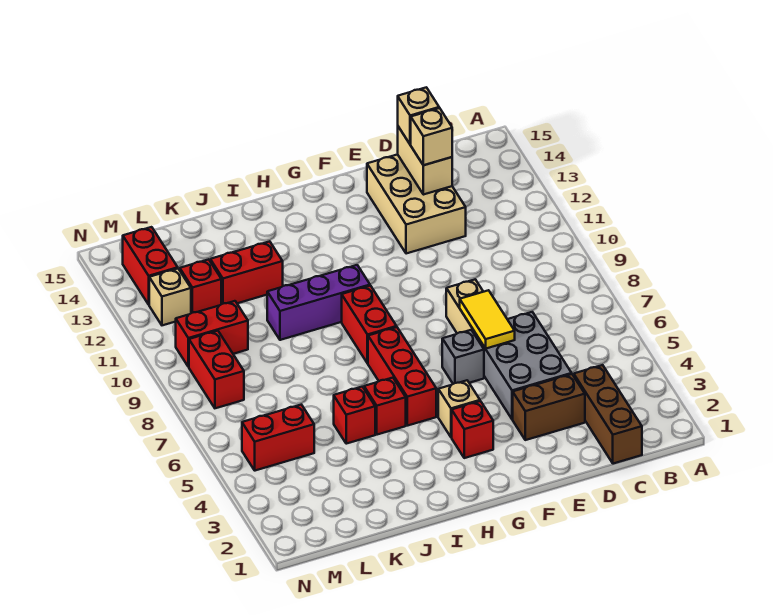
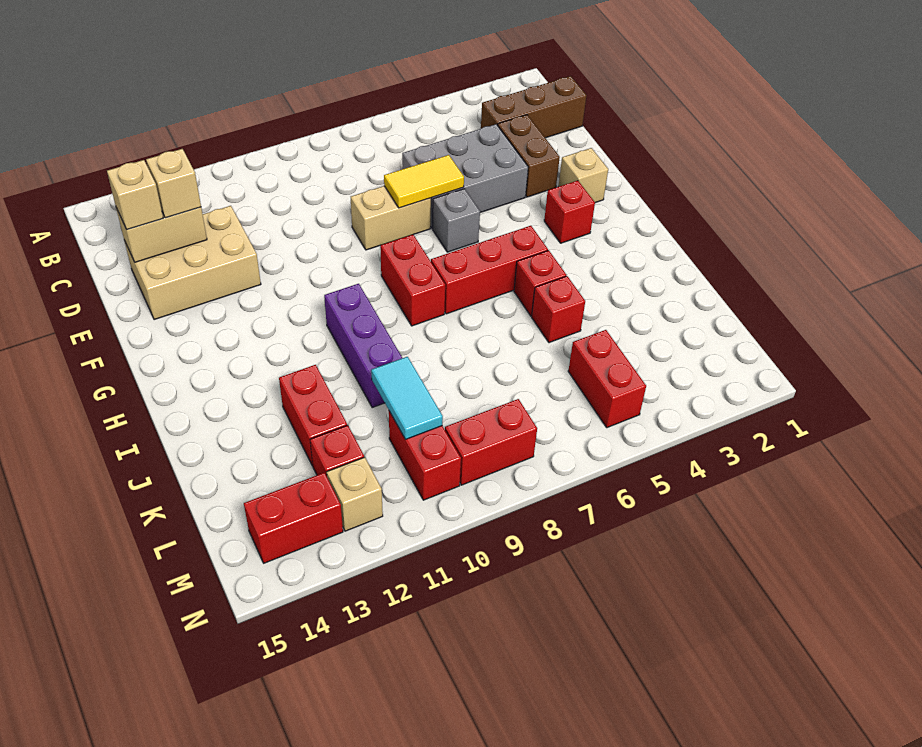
tan brick G4 level 1 -> tan brick F2 level 1
red brick H8:H9 level 1 -> red brick G8:H8 level 1
none -> cyan tile K10:L10 level 2

